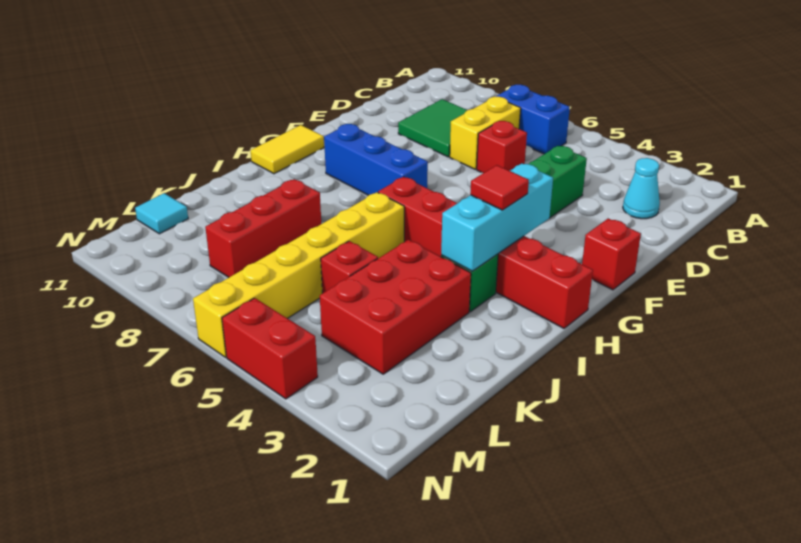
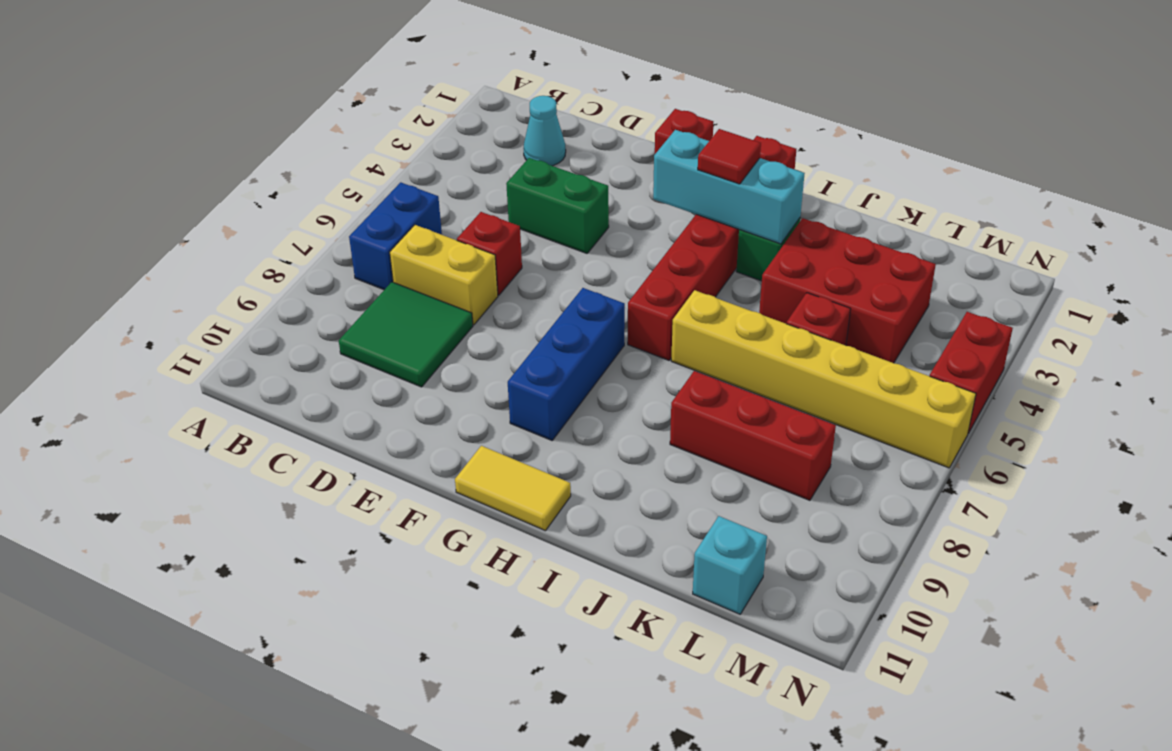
cyan tile L11 level 1 -> cyan brick L11 level 1

